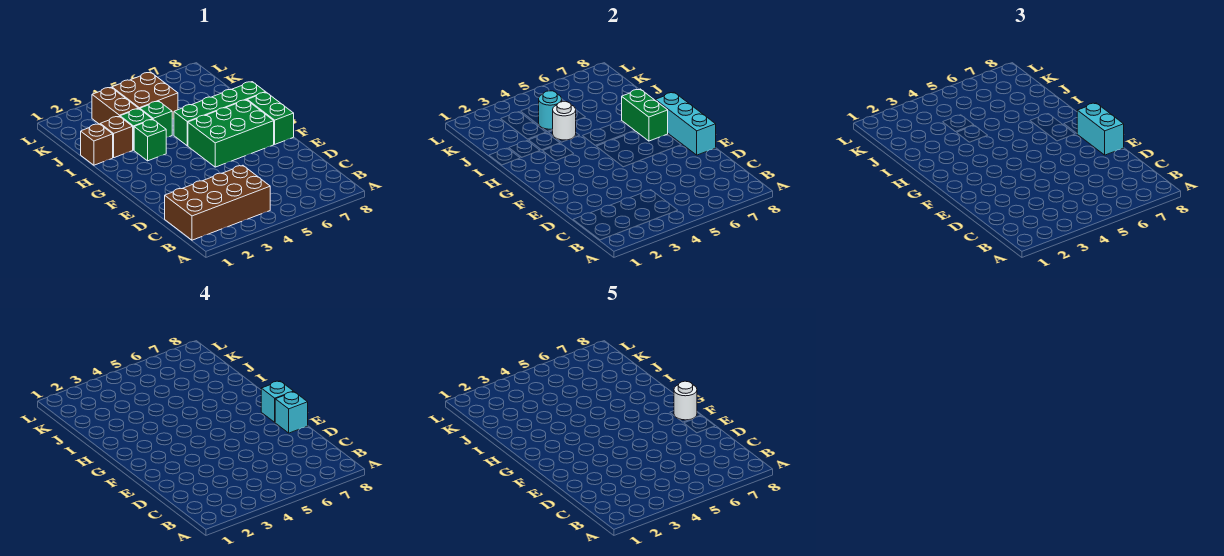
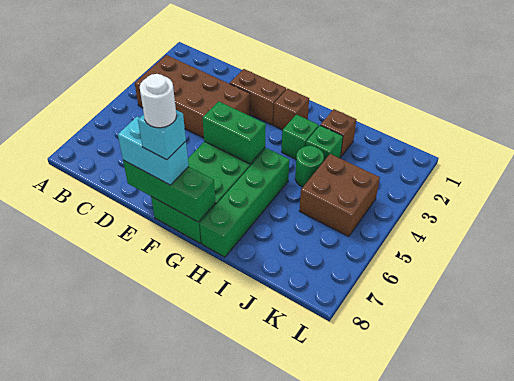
brown brick B1:C4 level 1 -> brown brick B3:E4 level 1
cyan brick E8:G8 level 2 -> green brick E8:G8 level 2
cyan brick E8 level 4 -> none
green brick G7:H7 level 2 -> green brick F5:G5 level 2
brown brick I1 level 1 -> brown brick G2 level 1
green brick I4 level 1 -> green round brick I4 level 1
white round brick I4 level 2 -> none
brown brick J3:K3 level 1 -> brown brick E2:F2 level 1
cyan round brick J4 level 2 -> none

